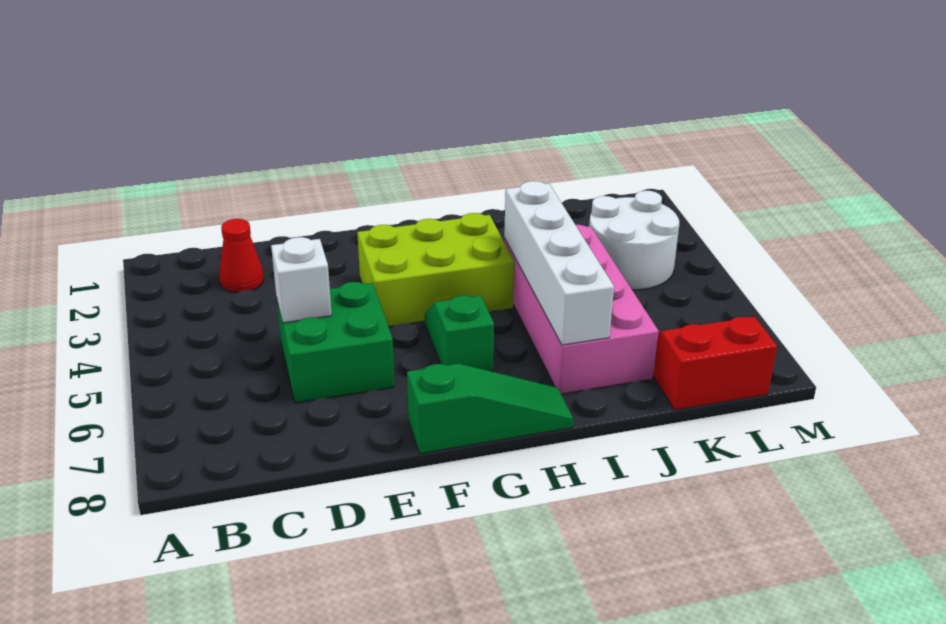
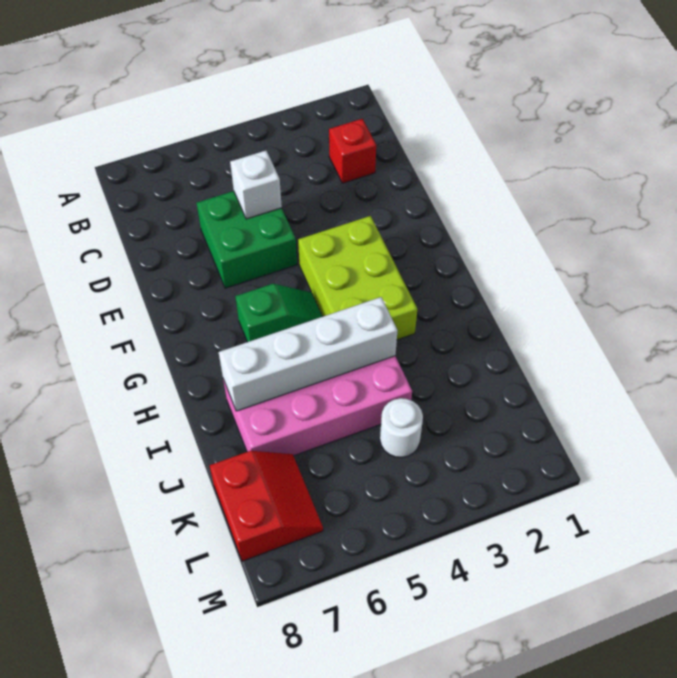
red cone C2 level 1 -> red brick C2 level 1
green slope F8:H8 level 1 top F -> none
white round brick K3:L4 level 1 -> white round brick K4 level 1

